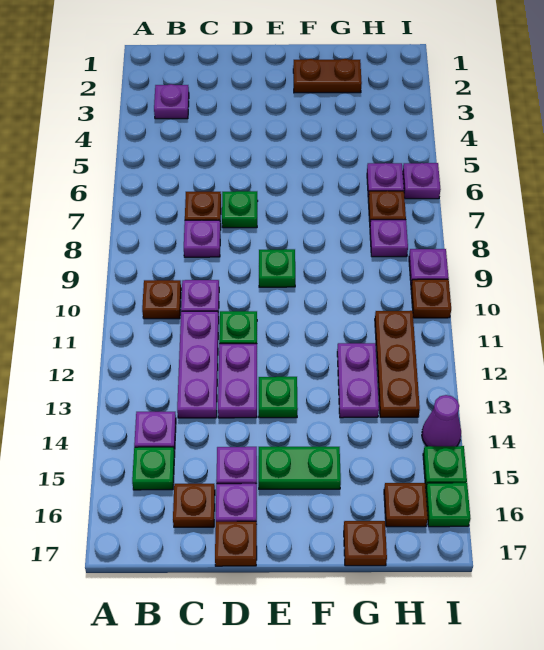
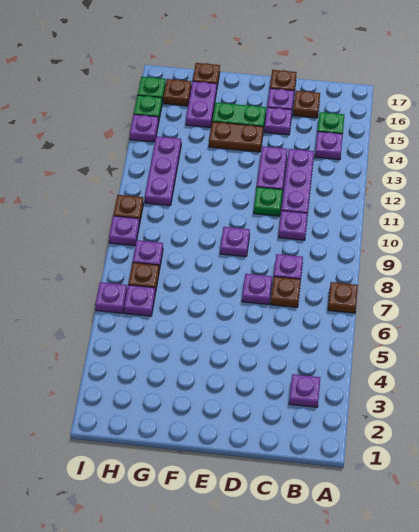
brown plate B10 level 1 -> brown plate A7 level 1
green plate D7 level 1 -> purple plate D7 level 1
green plate E9 level 1 -> purple plate E9 level 1
green plate E13 level 1 -> none
brown plate F2:G2 level 1 -> brown plate E14:F14 level 1
purple plate G12:G13 level 1 -> purple plate G15:G16 level 1
brown plate H11:H13 level 1 -> purple plate H11:H13 level 1
purple cone I14 level 1 -> purple plate I14 level 1

